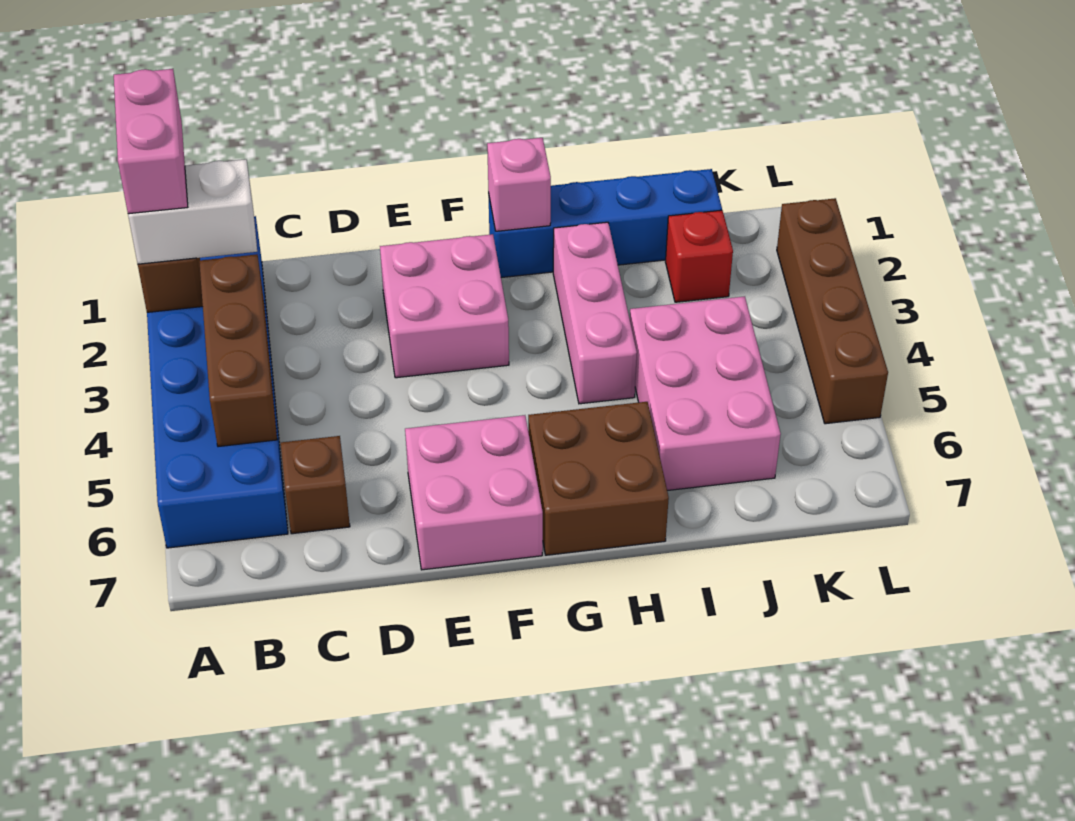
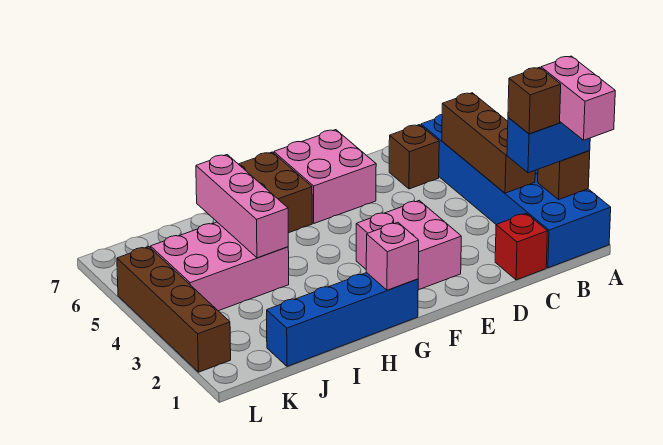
white brick A2:B2 level 3 -> blue brick A2:B2 level 3
none -> brown brick B2 level 4
pink brick H2:H4 level 1 -> pink brick I4:I6 level 2
pink brick I4:J6 level 1 -> pink brick I4:K5 level 1
red brick J2 level 1 -> red brick C1 level 1

